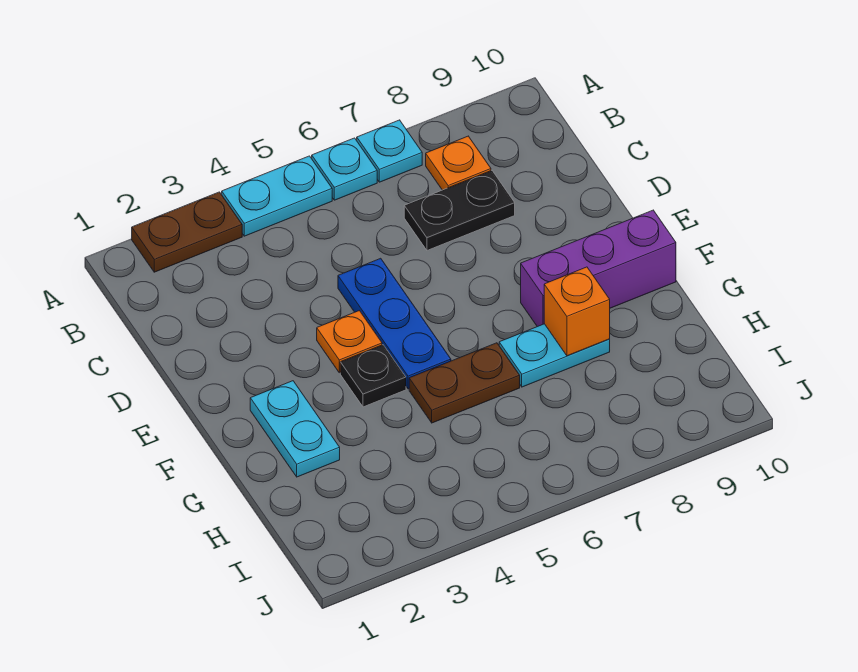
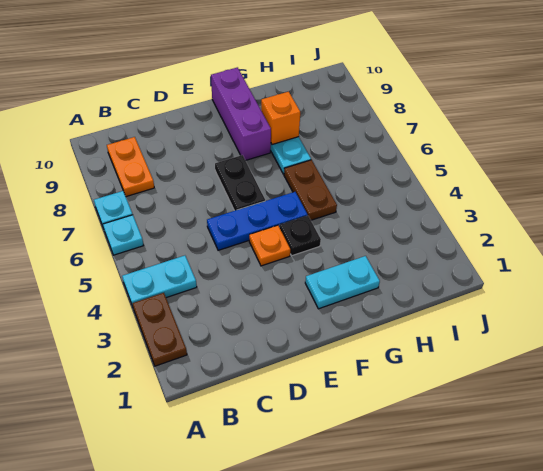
cyan plate A4:A5 level 1 -> cyan plate A4:B4 level 1
orange plate B8 level 1 -> orange plate B8:B9 level 1
black plate C7:C8 level 1 -> black plate E6:E7 level 1

